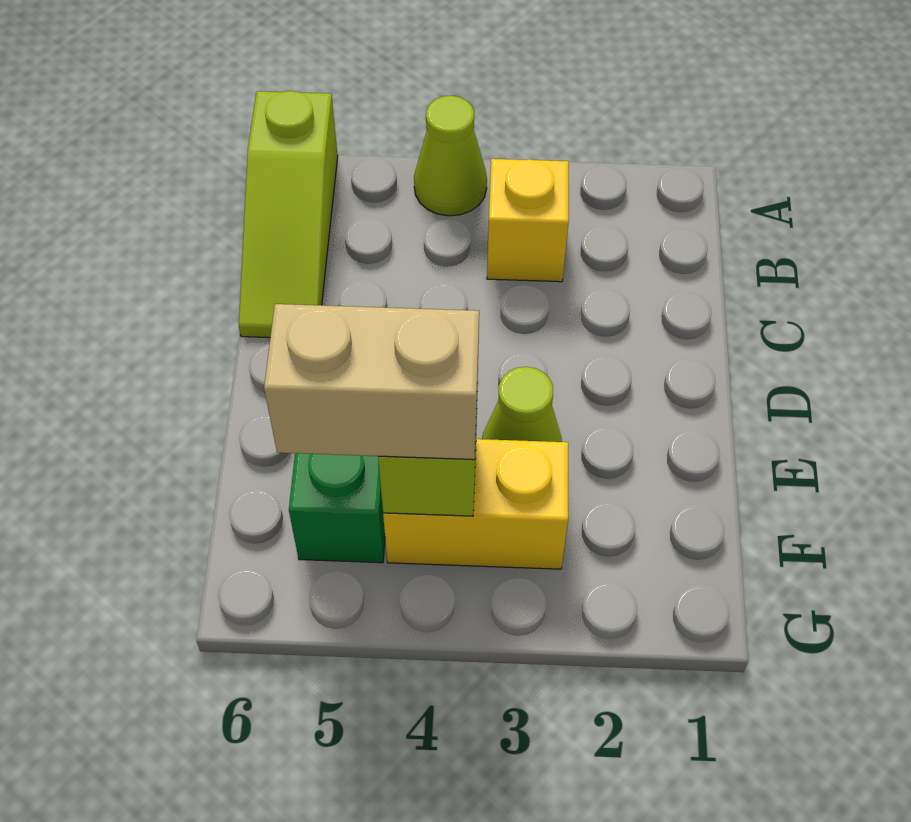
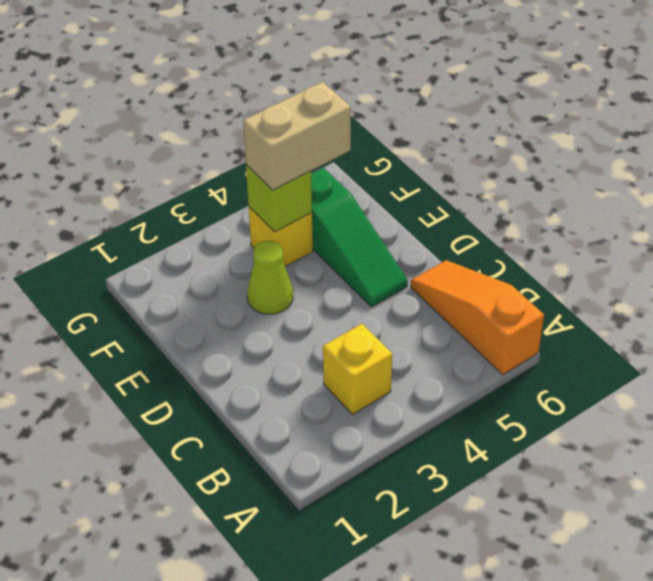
lime cone A4 level 1 -> none
lime slope A6:C6 level 1 top A -> orange slope A6:C6 level 1 top A
yellow brick F3:F4 level 1 -> yellow brick F4 level 1

